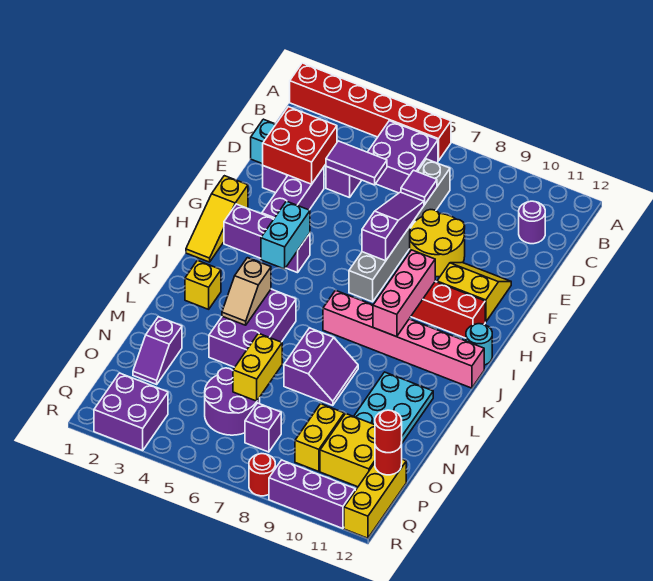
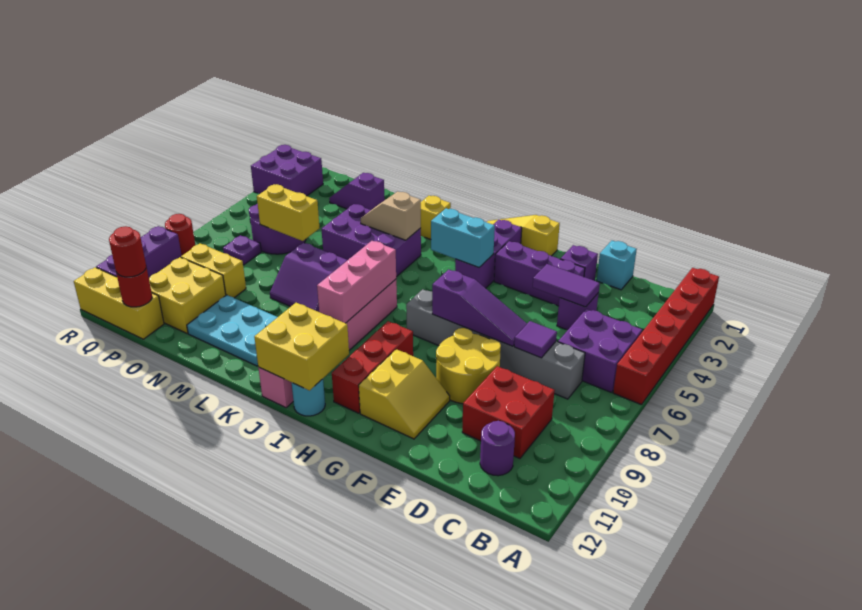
red brick D2:E3 level 2 -> red brick C9:D10 level 1
purple tile D4:D5 level 2 -> purple tile D4:E4 level 2
pink brick H9:J9 level 2 -> pink brick J7:J9 level 2
none -> yellow brick I11:J12 level 2
purple brick P7 level 1 -> purple plate P7 level 1

